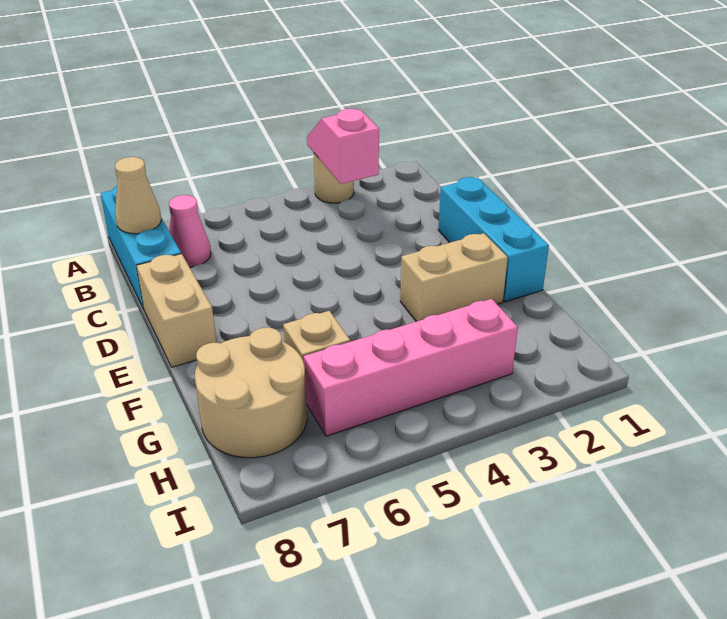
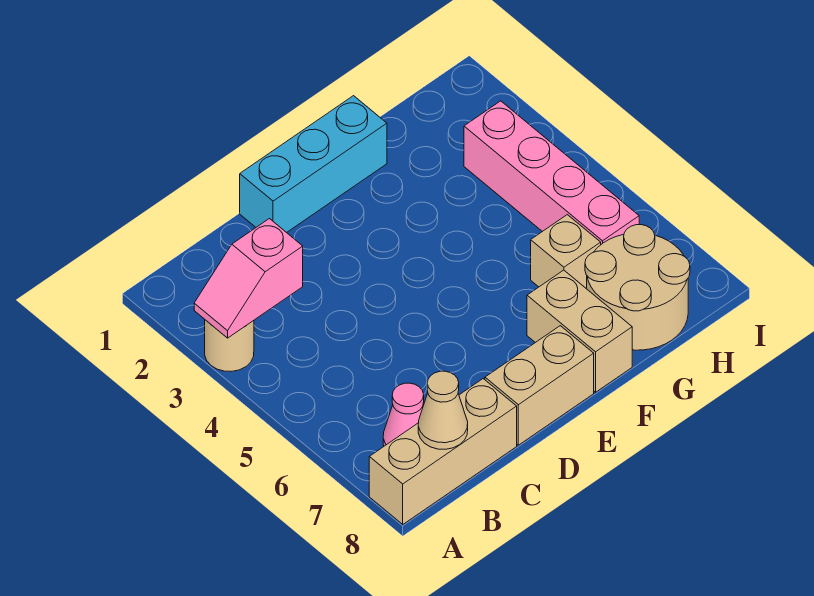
cyan brick A8:C8 level 1 -> tan brick A8:C8 level 1
tan brick F2:F3 level 1 -> tan brick F7:F8 level 1

